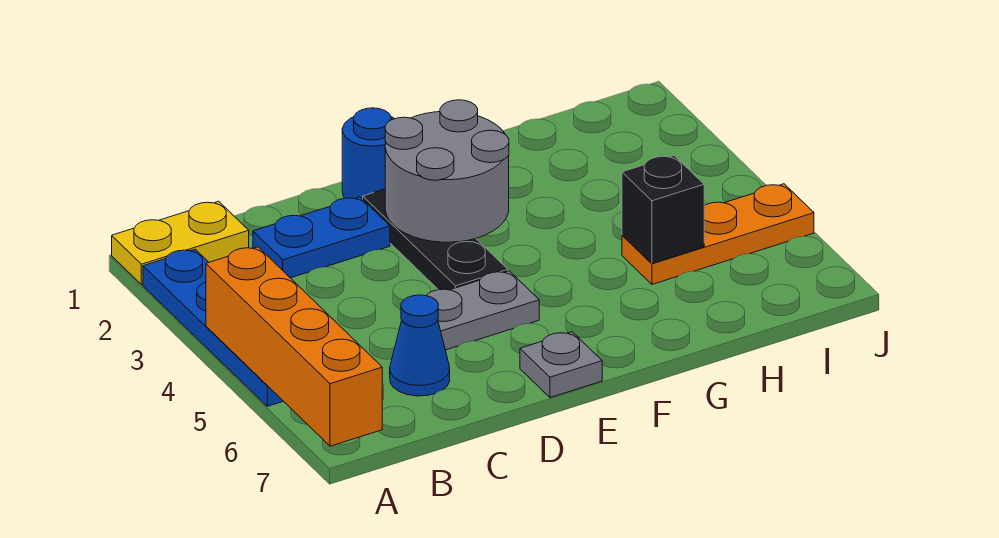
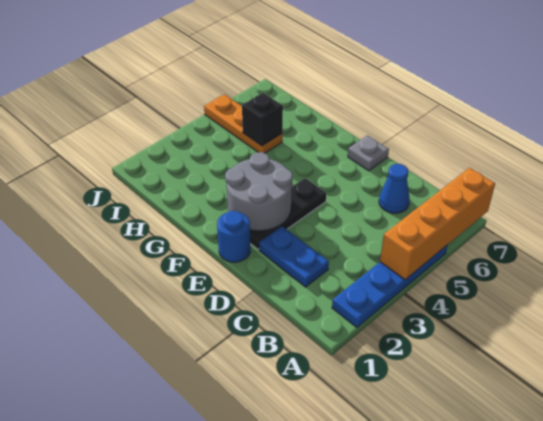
yellow plate A1:B1 level 1 -> none
grey plate D5:E5 level 1 -> none

